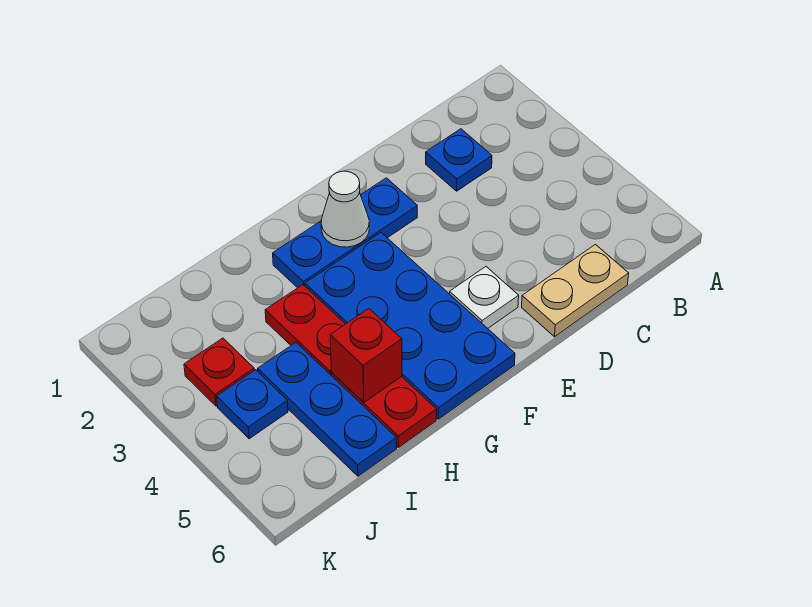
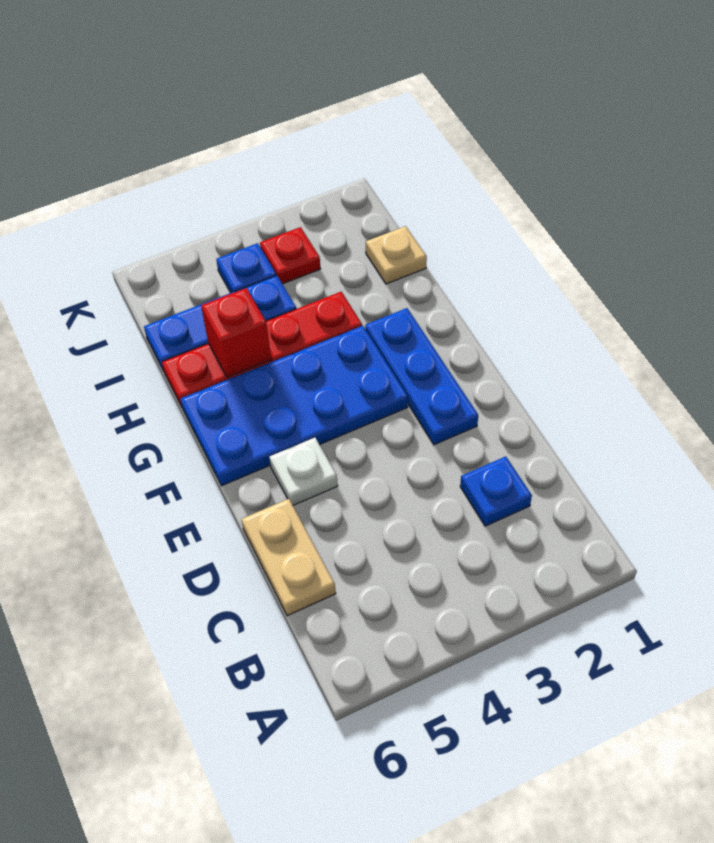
white cone F2 level 2 -> none
none -> tan plate I1 level 1

